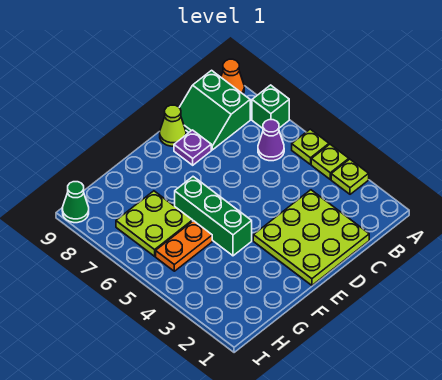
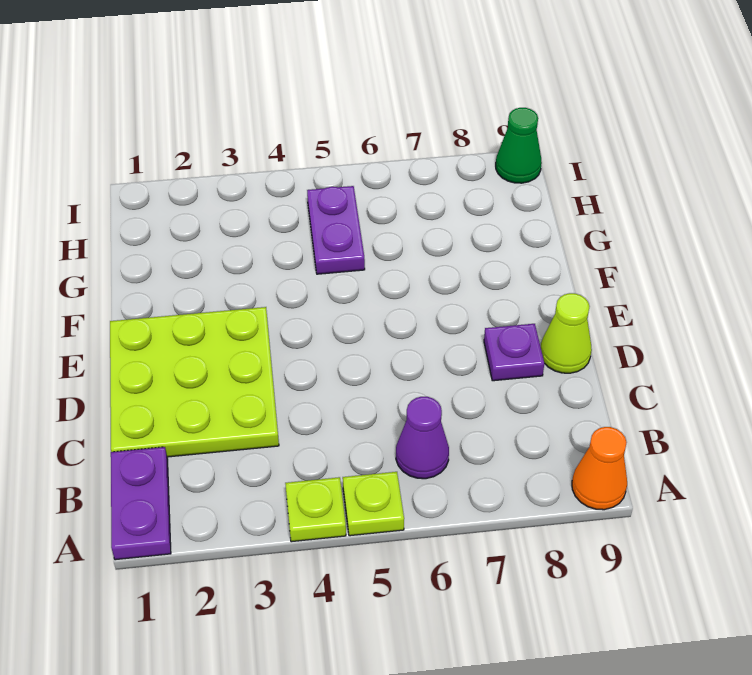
none -> purple plate A1:B1 level 1
lime plate A3 level 1 -> none
green brick A7 level 1 -> none
green slope B8:C9 level 1 top B -> none
green brick F4:F6 level 1 -> none
orange plate G5:H5 level 1 -> purple plate G5:H5 level 1
lime plate G6:H7 level 1 -> none

